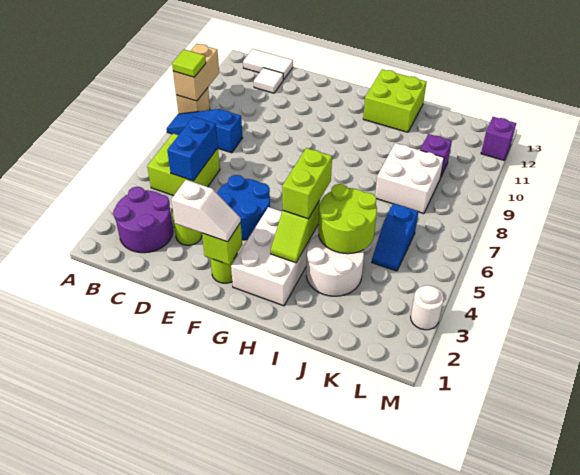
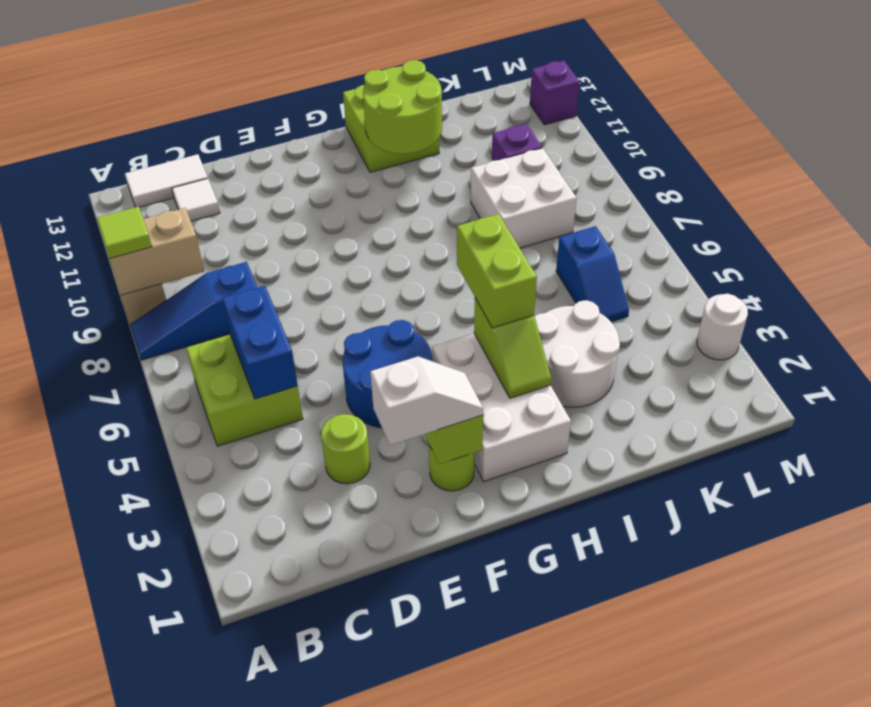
tan brick A9:A10 level 2 -> tan brick A9:B9 level 2
purple round brick B2:C3 level 1 -> none
lime round brick I4:J5 level 2 -> lime round brick H11:I12 level 2

